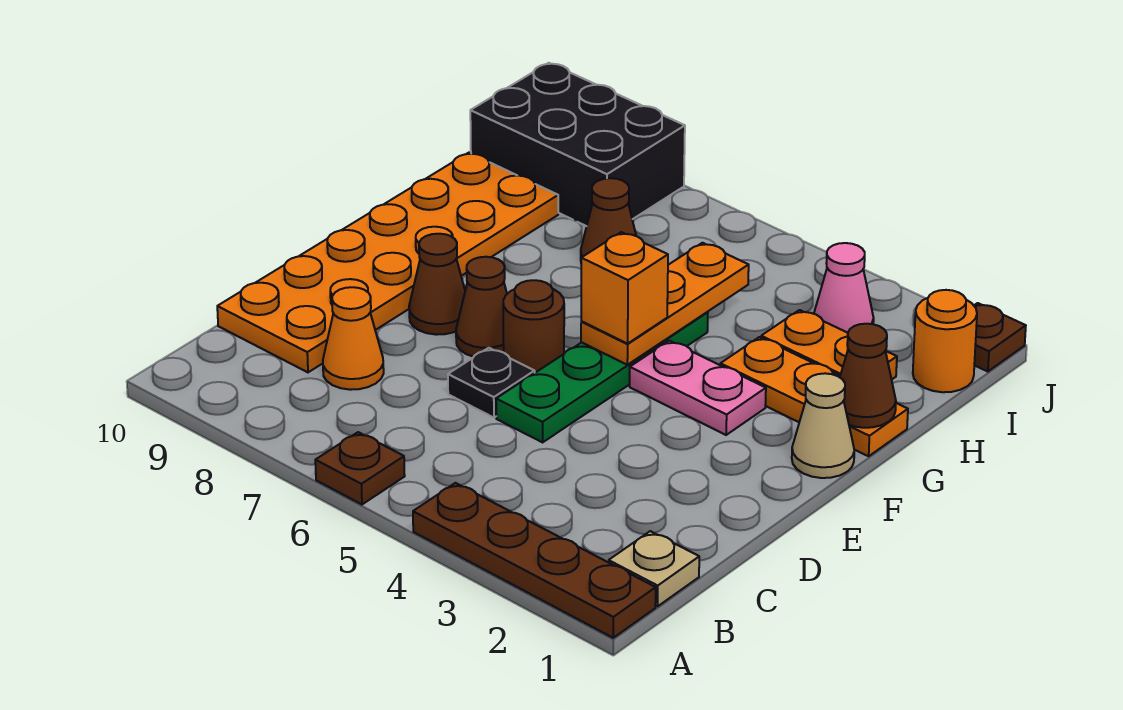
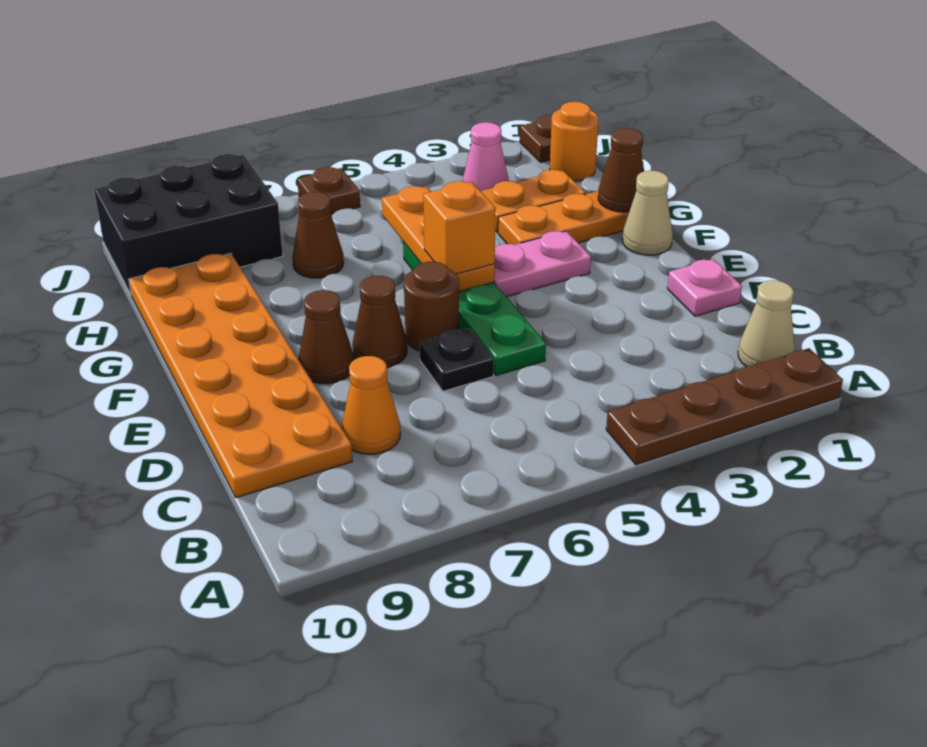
brown plate A6 level 1 -> brown plate J6 level 1
tan plate B1 level 1 -> tan cone B1 level 1
none -> pink plate D1 level 1

